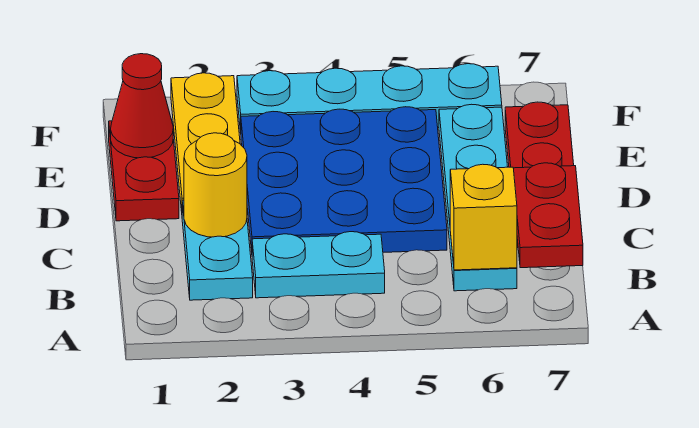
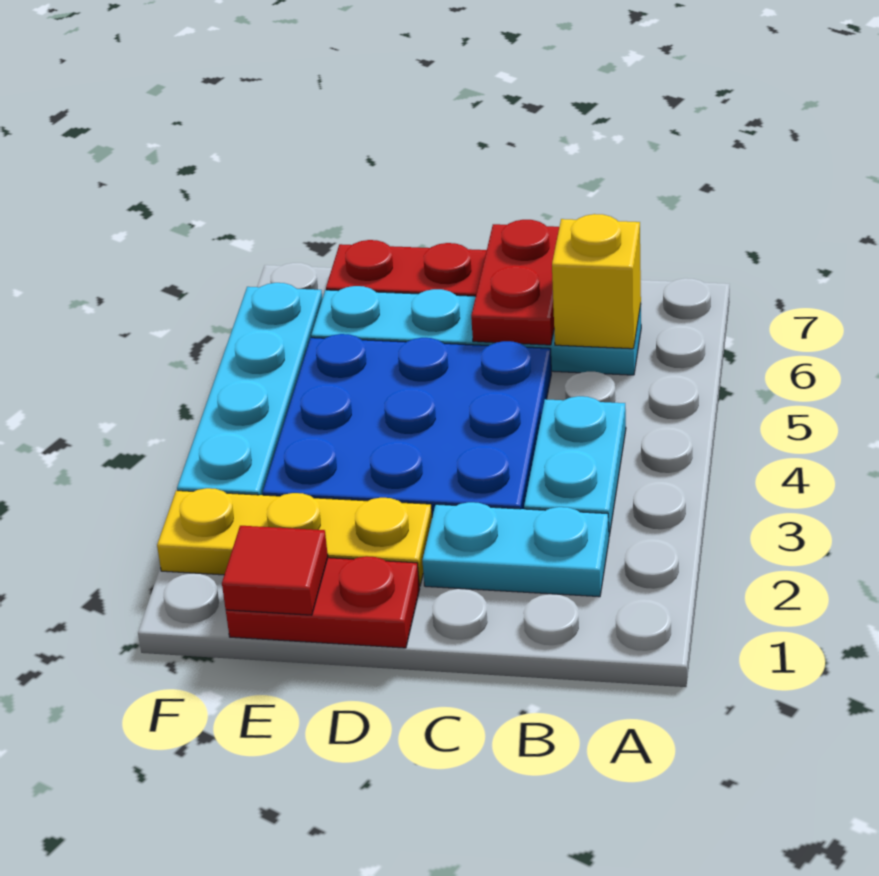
red plate B7:C7 level 2 -> red plate C6:C7 level 2
yellow round brick C2 level 2 -> none
red cone E1 level 2 -> red tile E1 level 2

